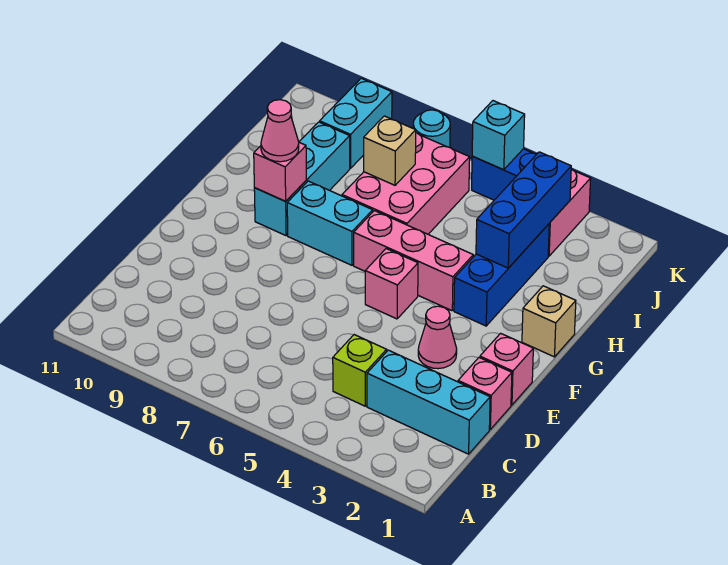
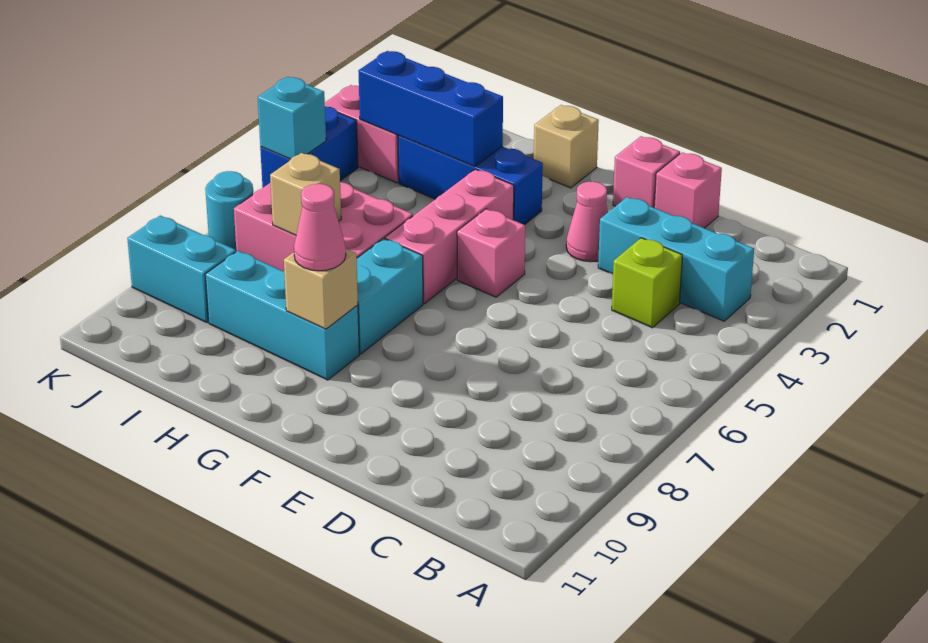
cyan brick C1:C3 level 1 -> cyan brick B3:D3 level 1
pink brick G9 level 2 -> tan brick G9 level 2

